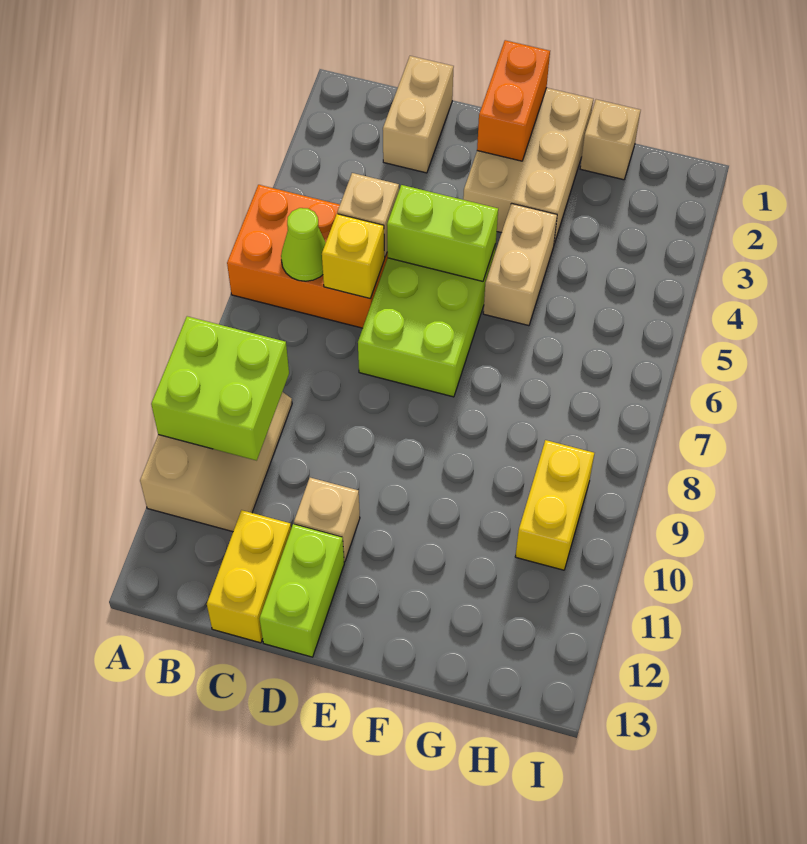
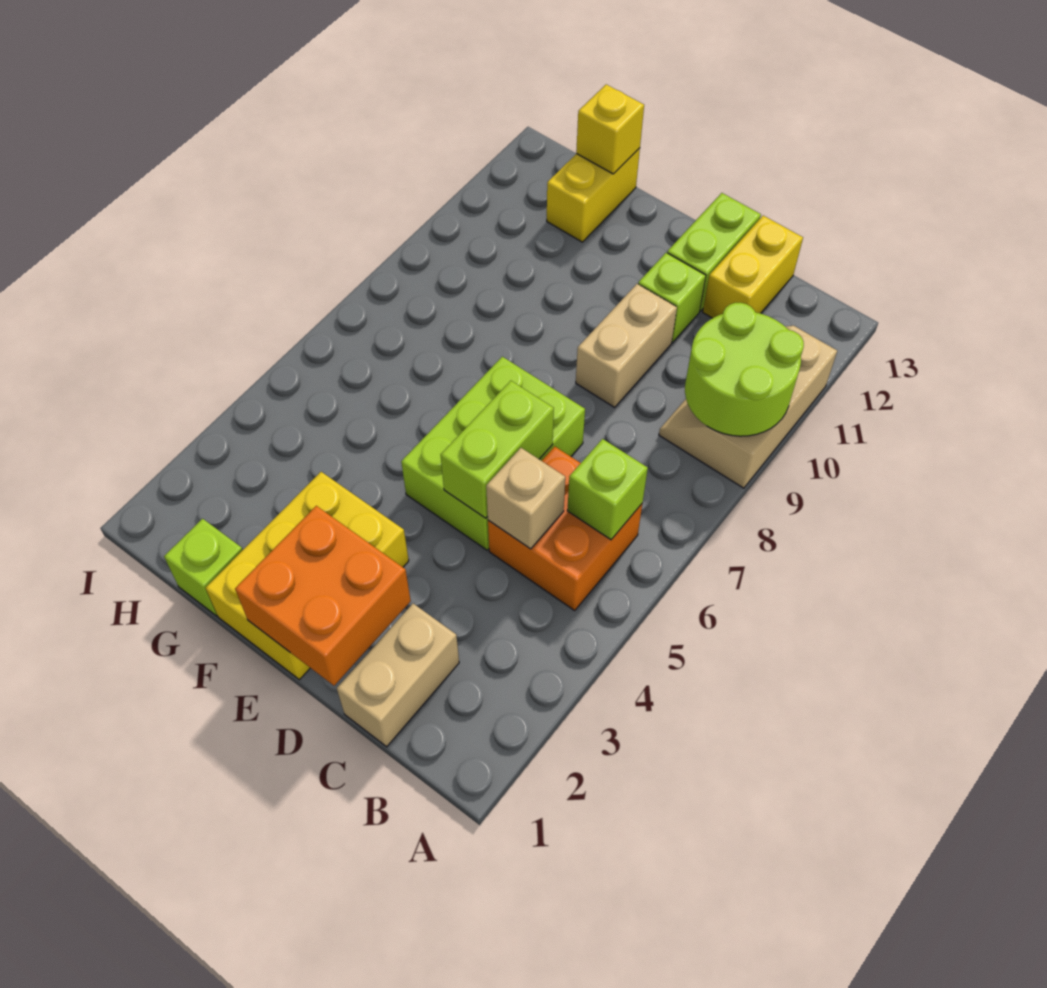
orange brick A5:C6 level 1 -> orange brick B5:C6 level 1
lime brick A9:B10 level 2 -> lime round brick A9:B10 level 2
lime cone B6 level 2 -> lime brick B6 level 2
yellow brick C6 level 2 -> yellow brick G13 level 2
lime brick D5:E5 level 2 -> lime brick D5:D6 level 2
tan brick D11 level 1 -> lime brick D11 level 1
tan brick E1:F3 level 1 -> yellow brick E1:F3 level 1
orange brick E1:E2 level 2 -> orange brick D1:E2 level 2
tan brick F4:F5 level 1 -> tan brick D9:D10 level 1
tan brick G1 level 1 -> lime brick G1 level 1
yellow brick H9:H10 level 1 -> yellow brick G12:G13 level 1

